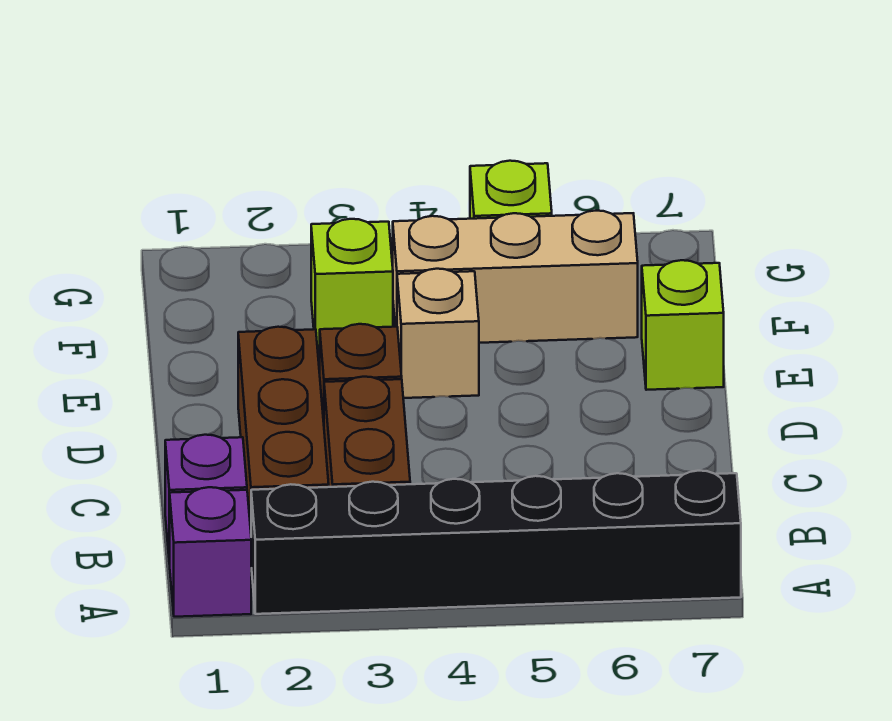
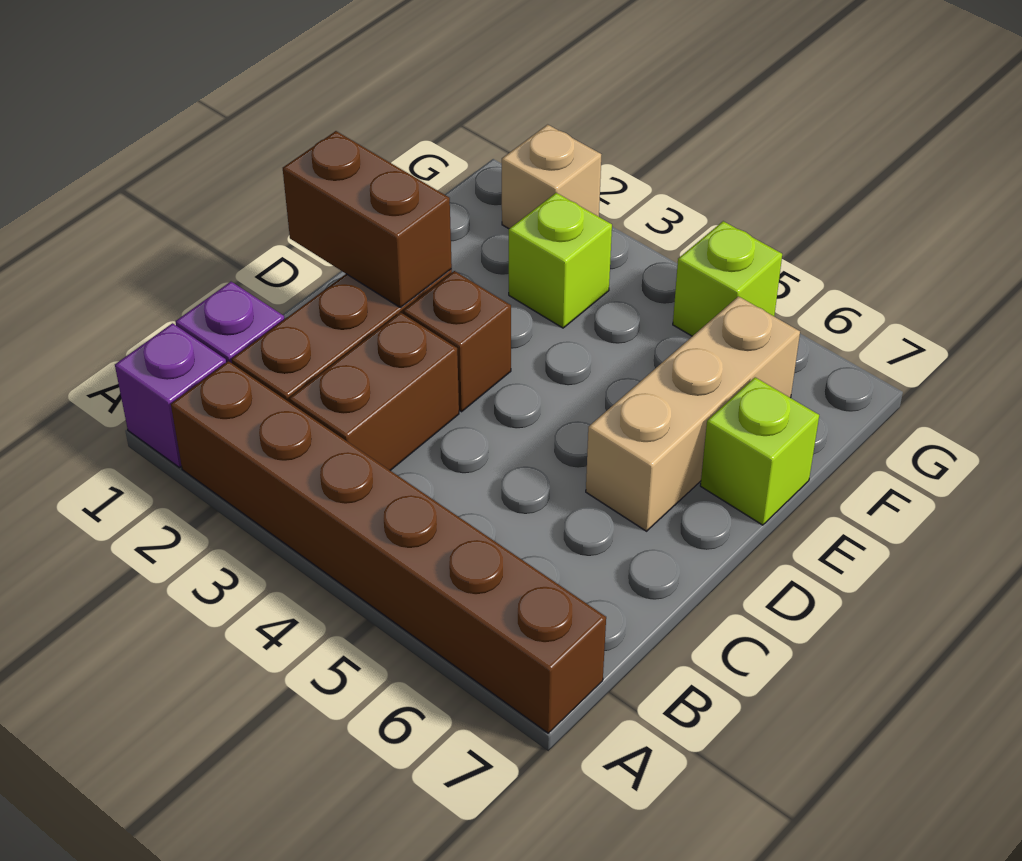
black brick A2:A7 level 1 -> brown brick A2:A7 level 1
none -> brown brick D1:D2 level 2
tan brick E4 level 1 -> tan brick G2 level 1
tan brick F4:F6 level 1 -> tan brick D6:F6 level 1

